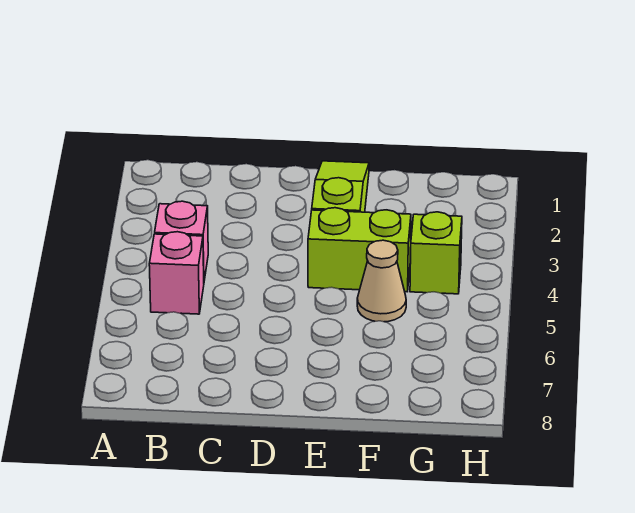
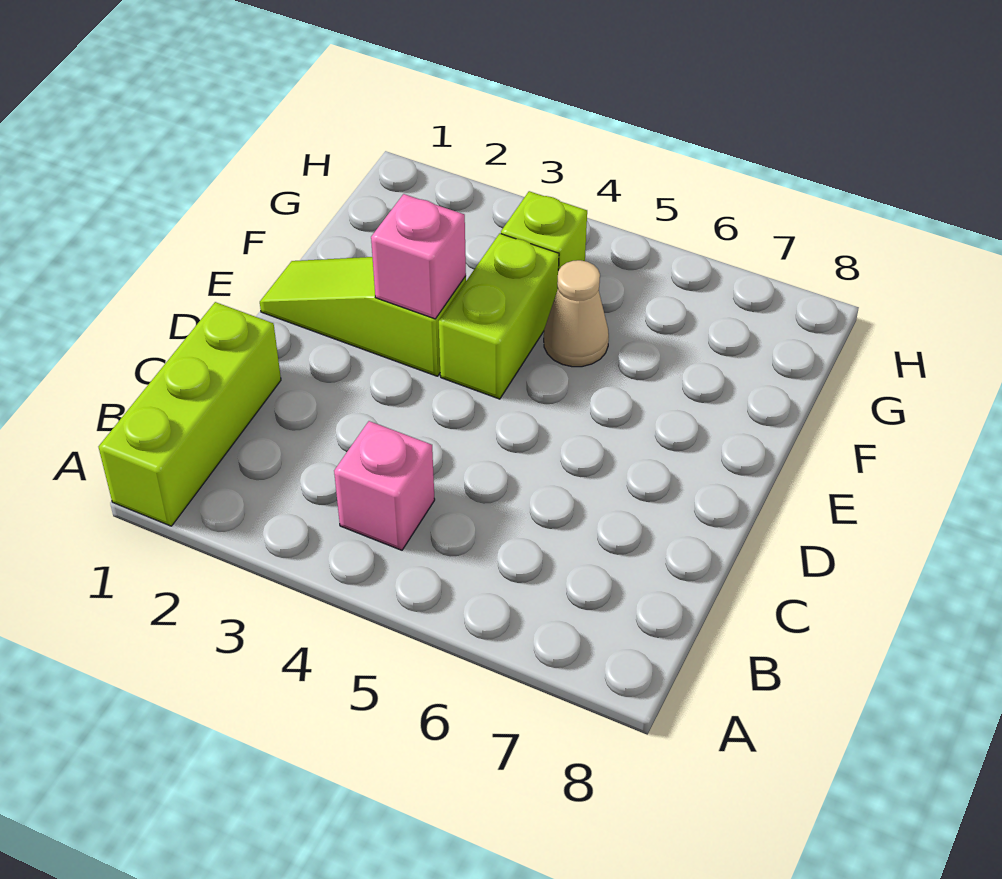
none -> lime brick A1:C1 level 1
pink brick B5 level 1 -> pink brick E3 level 2

